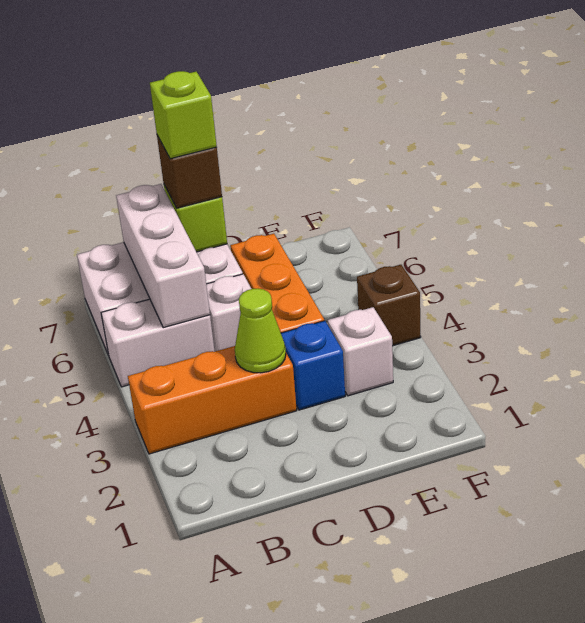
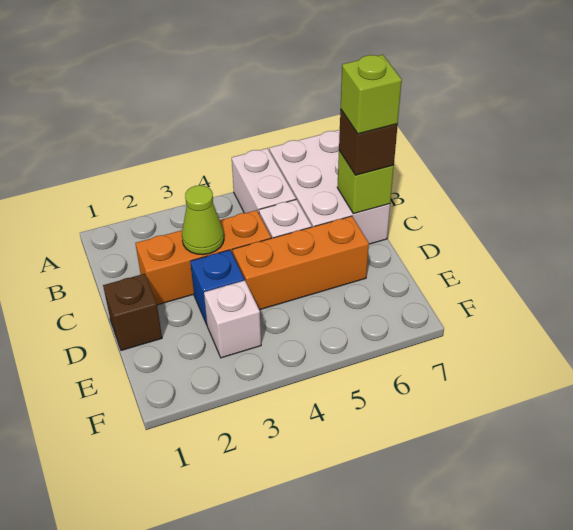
orange brick A3:C3 level 1 -> orange brick C2:C4 level 1
white brick B5:B7 level 2 -> none
brown brick F4 level 1 -> brown brick D1 level 1

